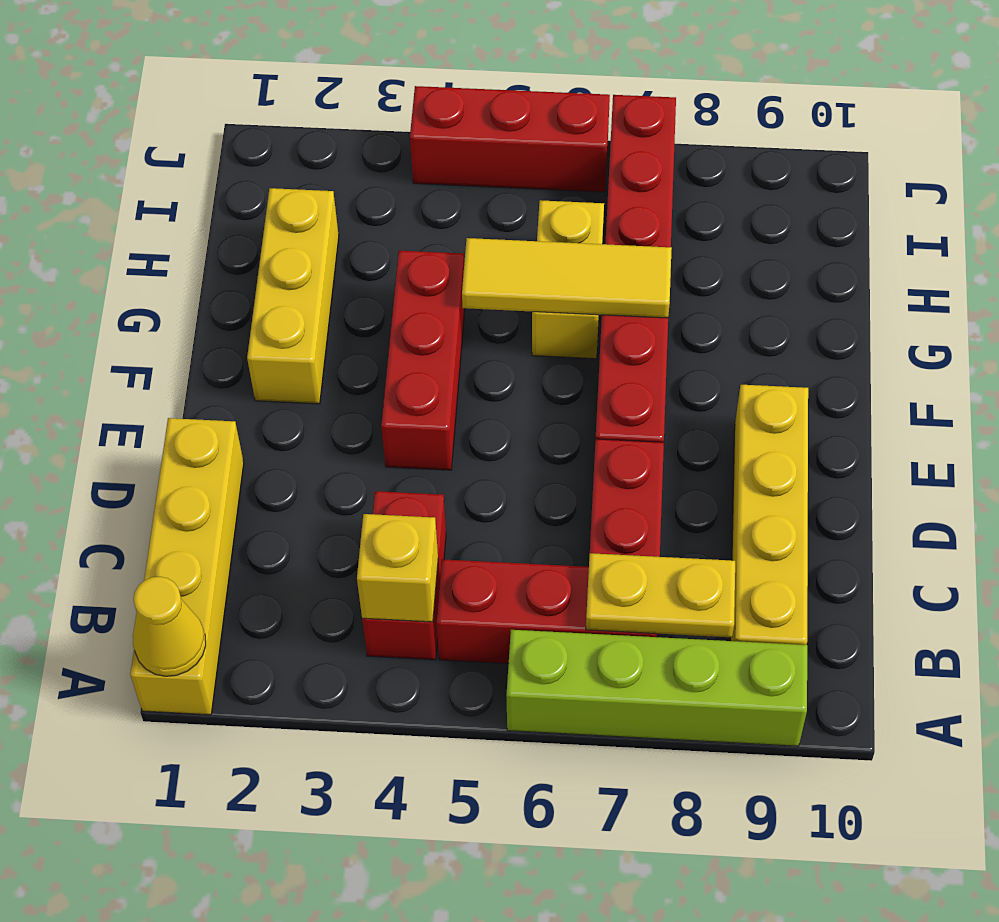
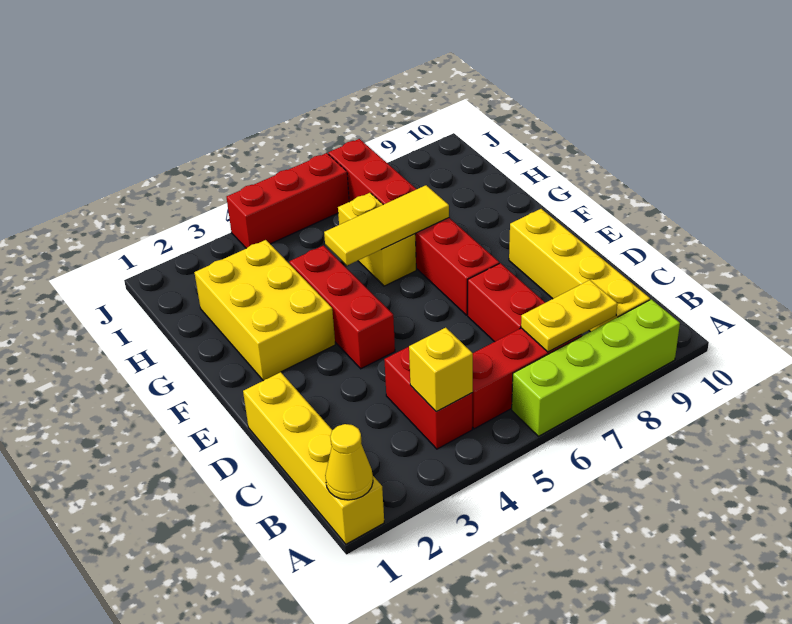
yellow brick F2:H2 level 1 -> yellow brick F2:H3 level 1

